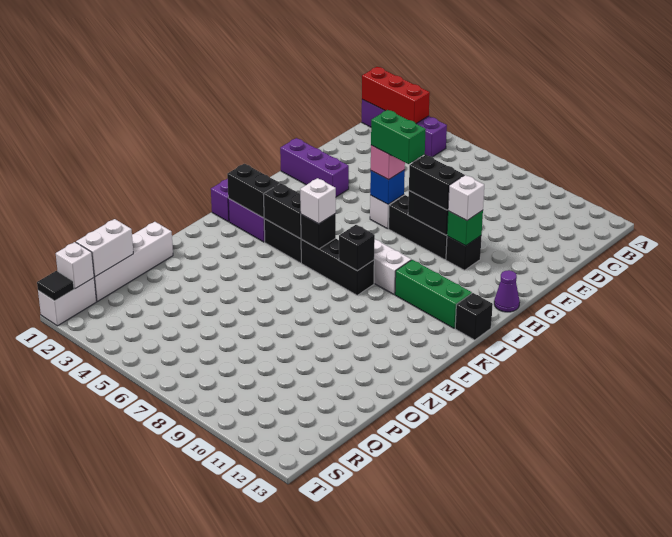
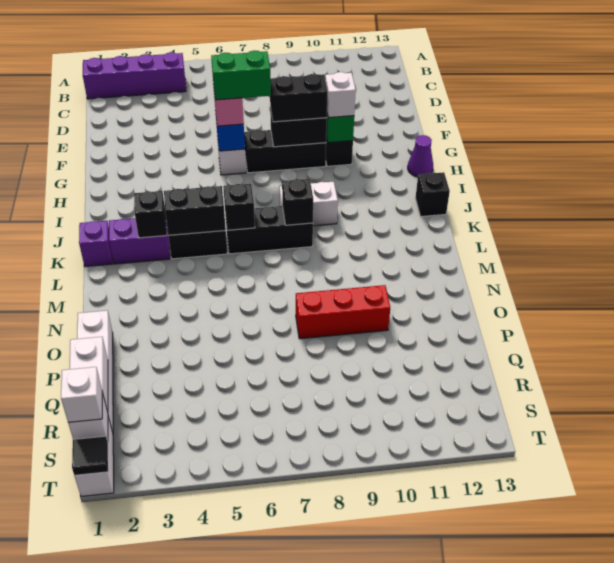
red brick B1:B3 level 2 -> red brick O8:O10 level 1
purple brick G1:G3 level 1 -> none
green brick J10:J12 level 1 -> none
black brick K2:K3 level 2 -> black brick K3 level 2
white brick K6 level 3 -> white brick S1 level 3

